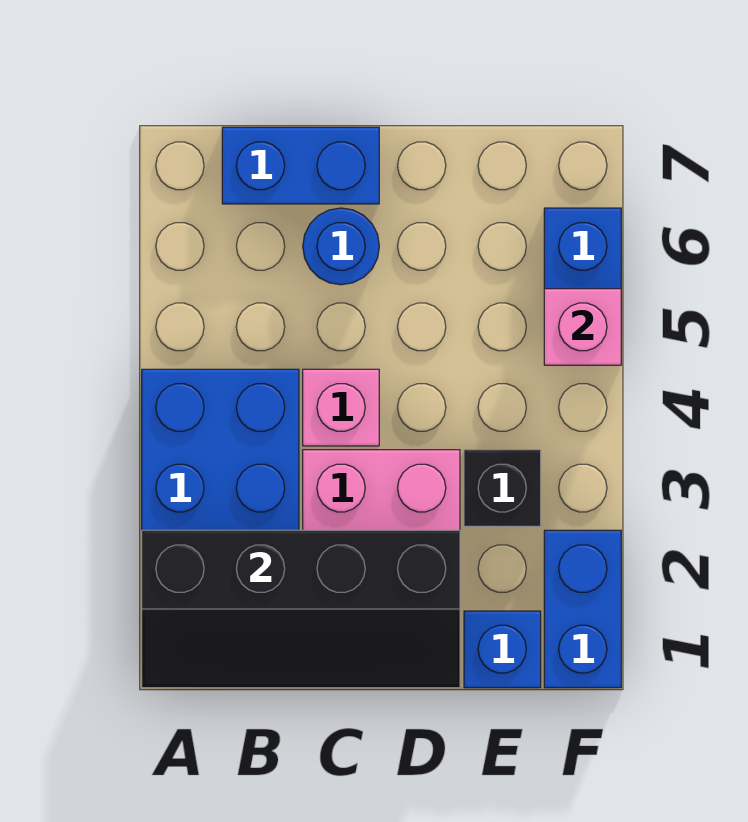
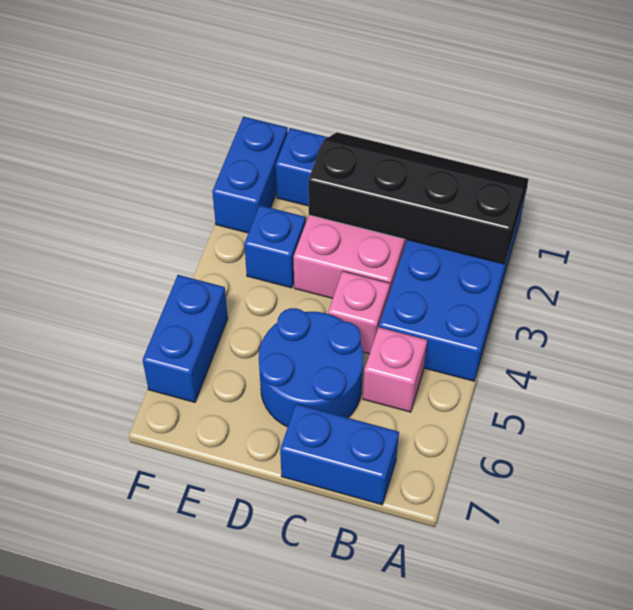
blue round brick C6 level 1 -> blue round brick C5:D6 level 1
black brick E3 level 1 -> blue brick E3 level 1
pink brick F5 level 2 -> pink brick B5 level 1

